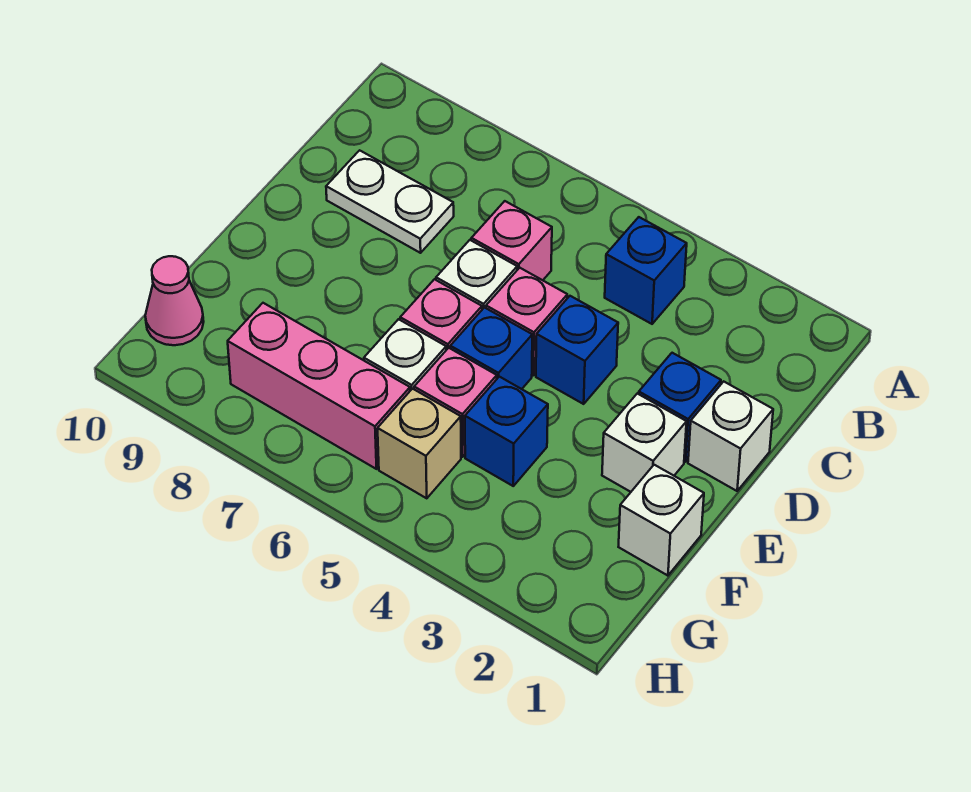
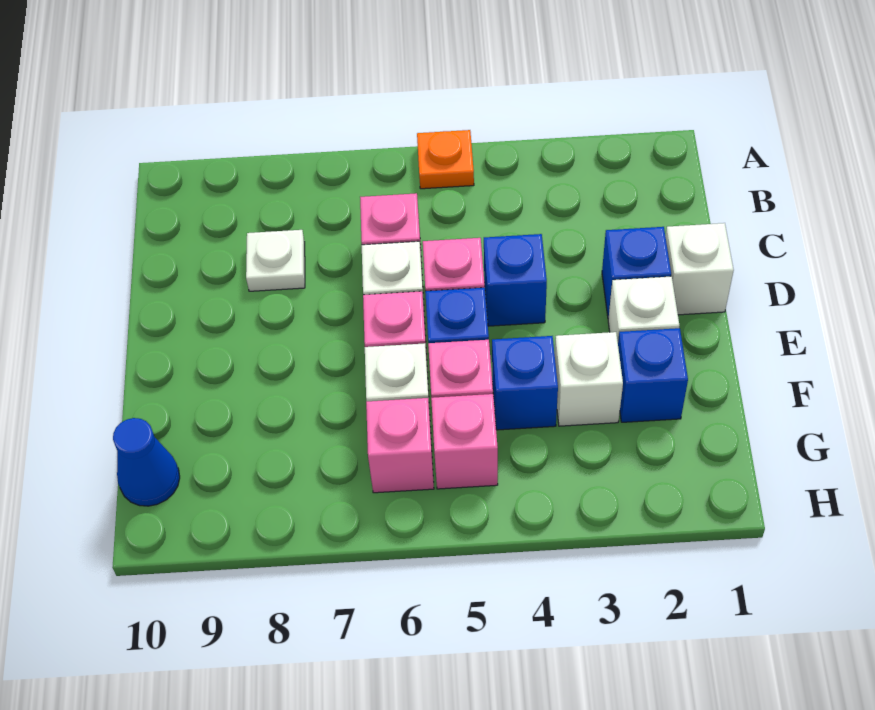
none -> orange plate A5 level 1
blue brick B4 level 1 -> blue brick F2 level 1
white plate C8:C9 level 1 -> white plate C8 level 1
white brick F1 level 1 -> white brick F3 level 1
tan brick G5 level 1 -> pink brick G5 level 1
pink brick G6:G8 level 1 -> pink brick G6 level 1
pink cone G10 level 1 -> blue cone G10 level 1

